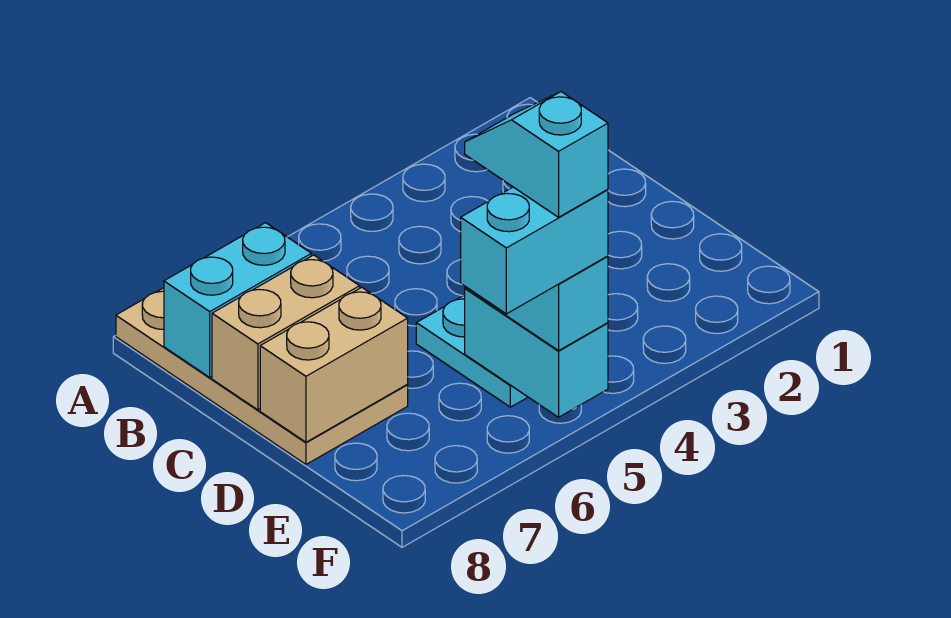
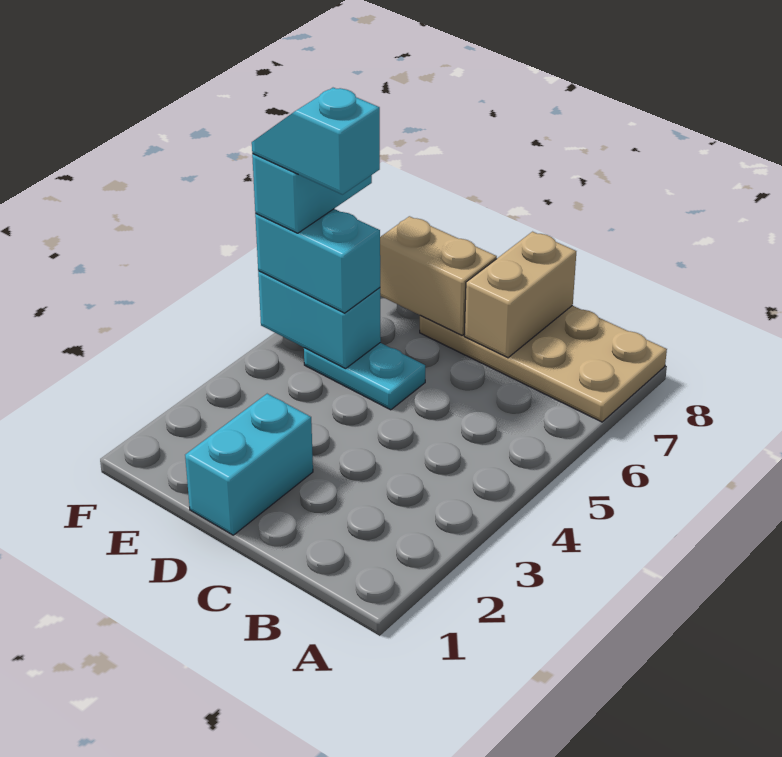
cyan brick B7:B8 level 2 -> cyan brick D1:D2 level 1
tan brick D7:D8 level 2 -> tan brick D7:E7 level 2
cyan slope E5:F5 level 5 top F -> cyan slope E5:F5 level 5 top E

